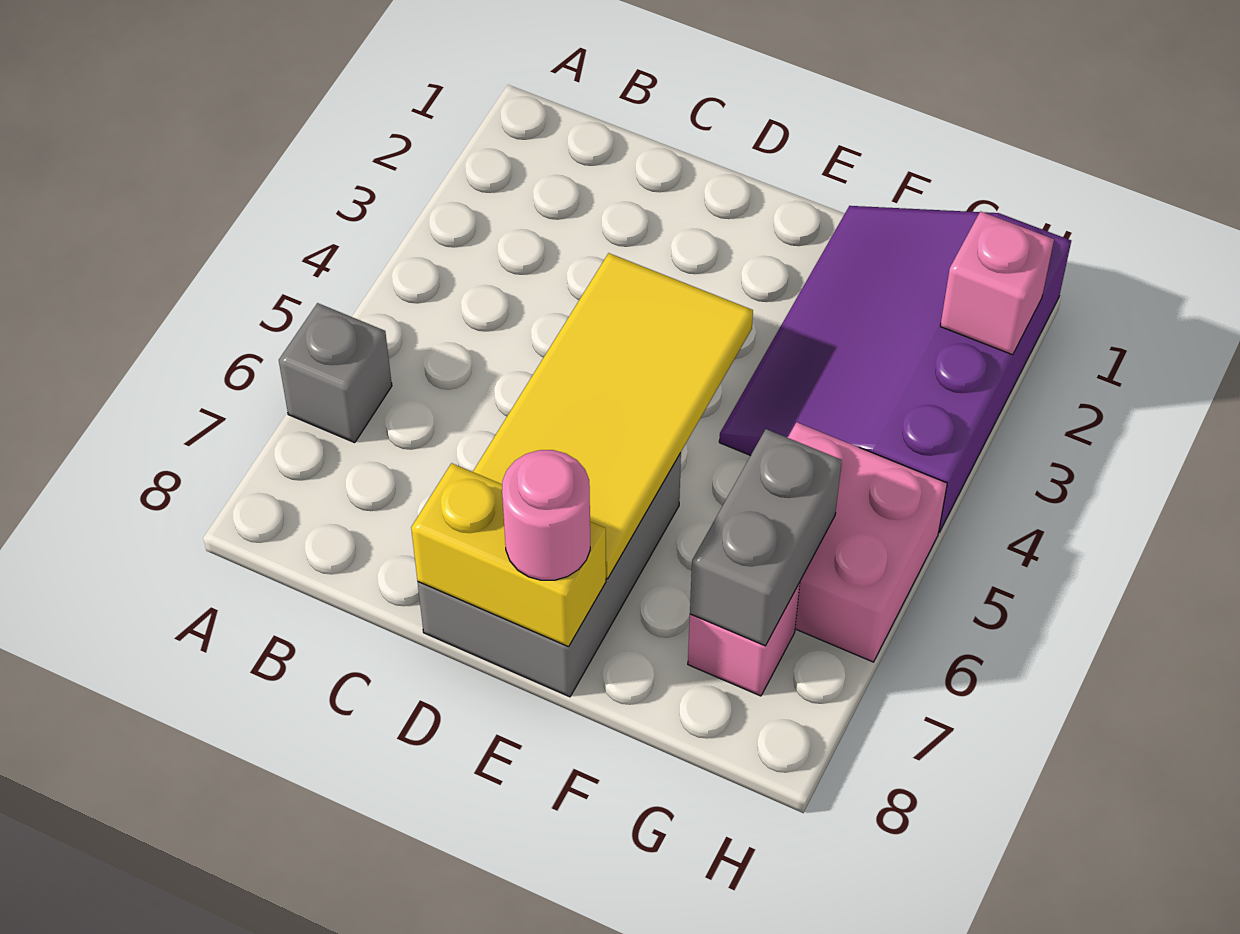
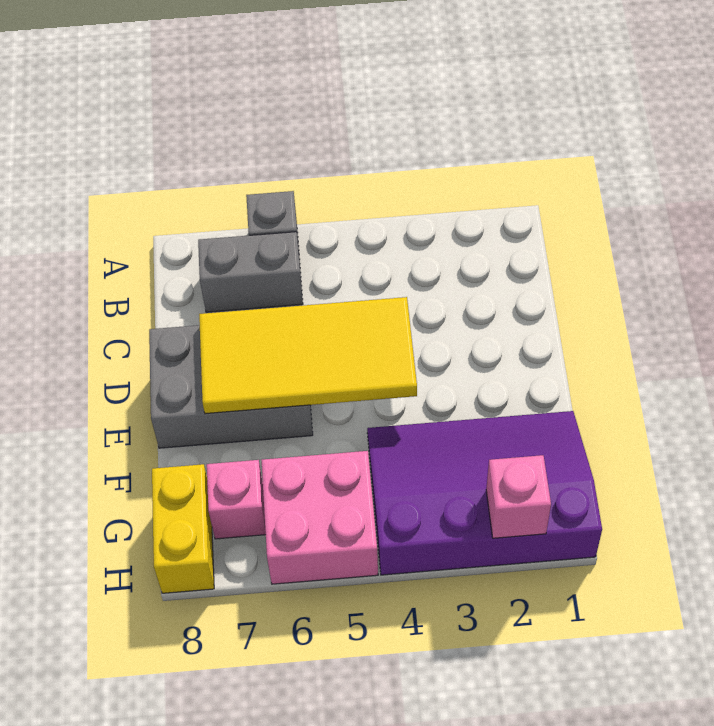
yellow brick D8:E8 level 2 -> yellow brick G8:H8 level 1
pink round brick E8 level 3 -> none
grey brick G6:G7 level 2 -> grey brick B6:B7 level 1

